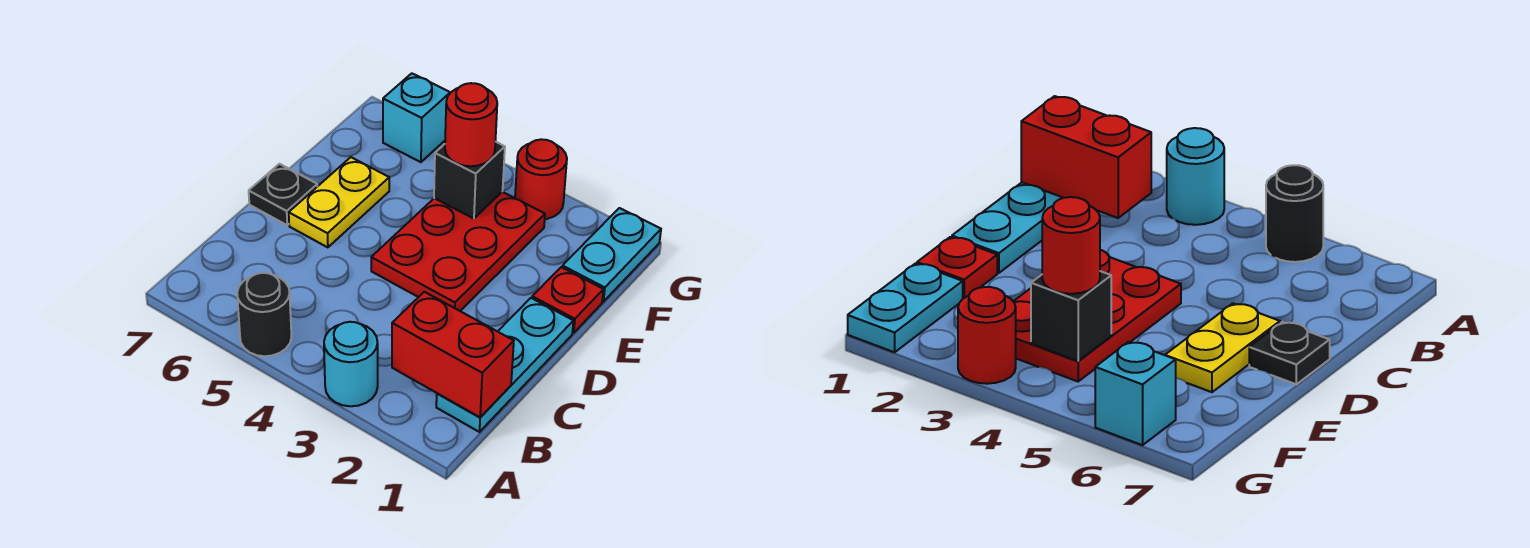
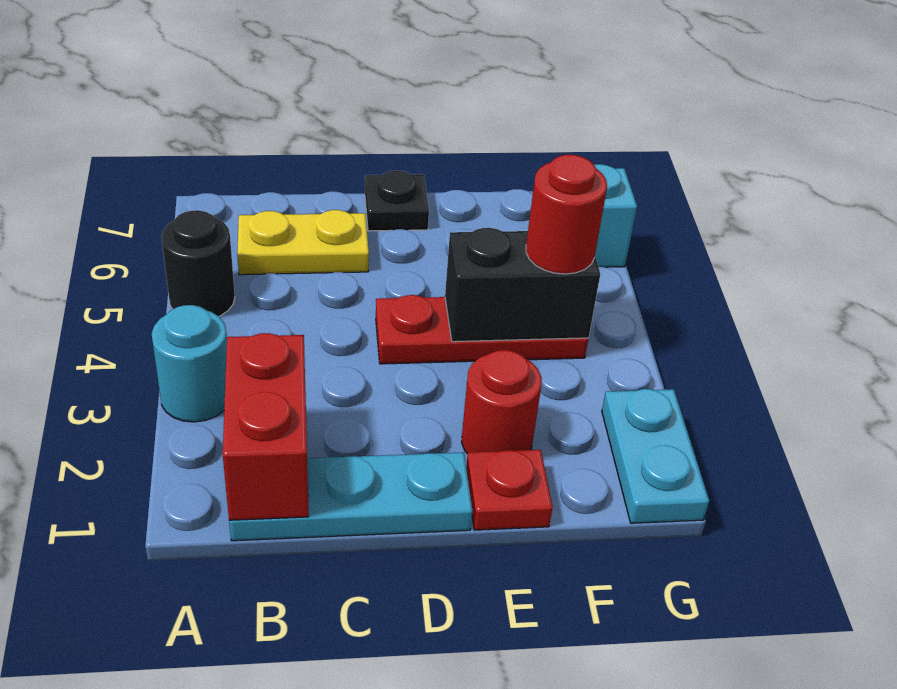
red plate D3:F4 level 1 -> red plate D4:F4 level 1
yellow plate D6:E6 level 1 -> yellow plate B6:C6 level 1
cyan plate F1:G1 level 1 -> cyan plate G1:G2 level 1
black brick F4 level 2 -> black brick E4:F4 level 2
red round brick G3 level 1 -> red round brick E2 level 1

